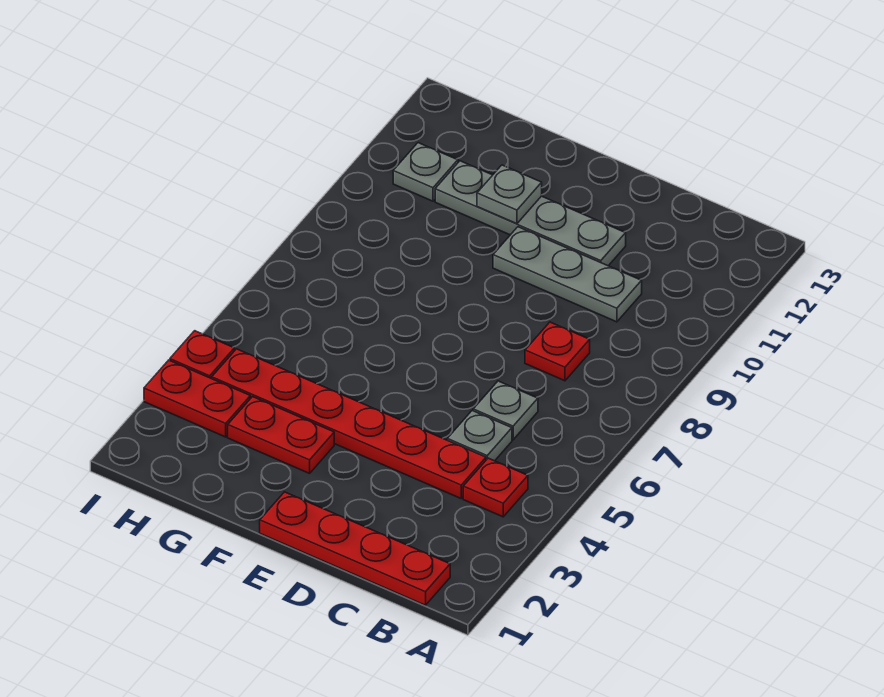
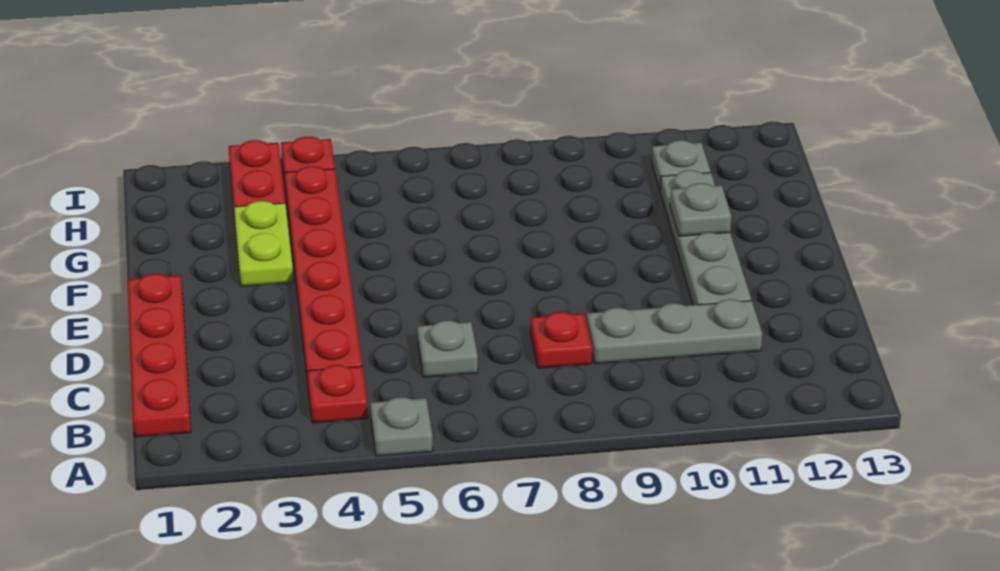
grey plate C5 level 1 -> grey plate A5 level 1
grey plate C10:E10 level 1 -> grey plate C9:C11 level 1
red plate F3:G3 level 1 -> lime plate F3:G3 level 1

